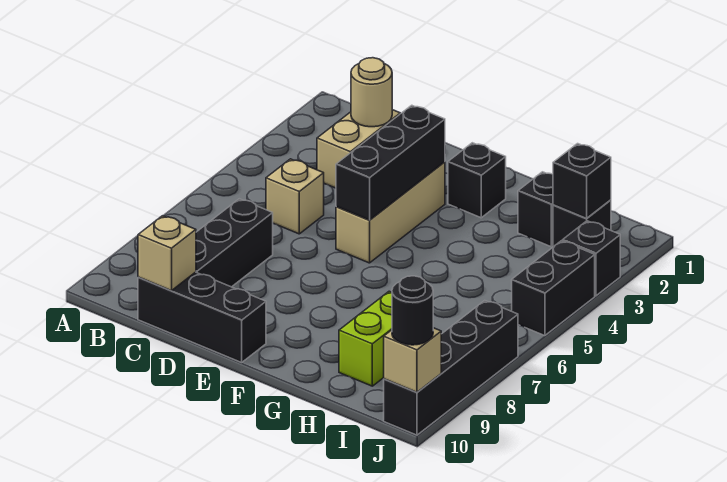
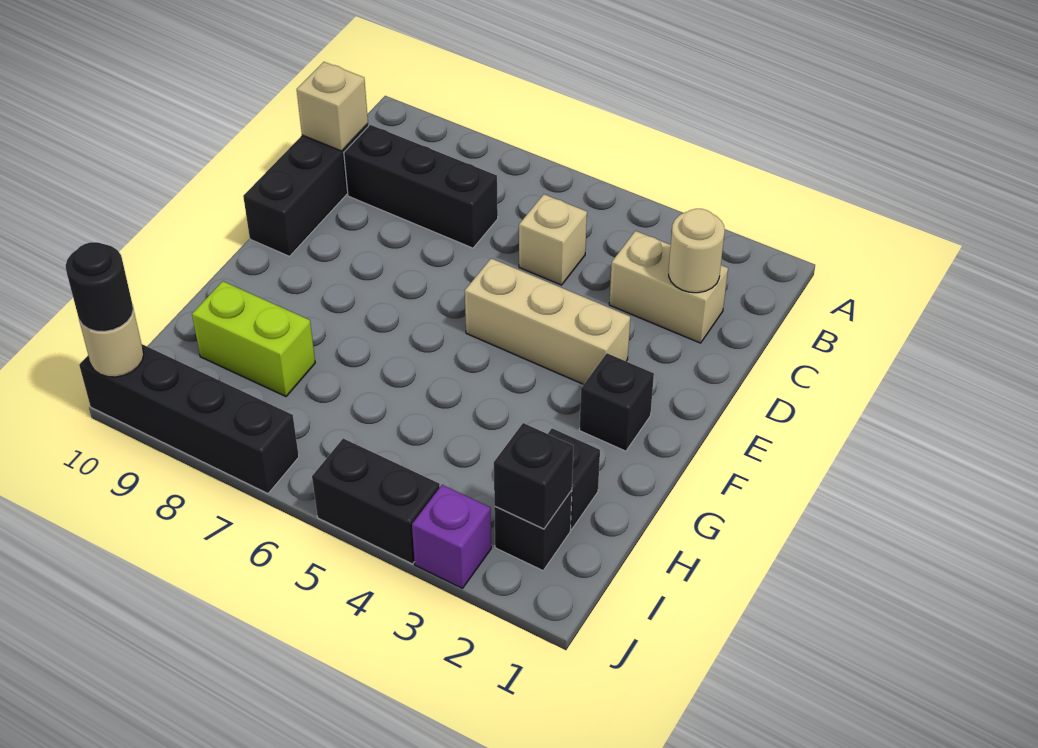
black brick E3:E5 level 2 -> none
black brick J3 level 1 -> purple brick J3 level 1
tan brick J10 level 2 -> tan round brick J10 level 2

